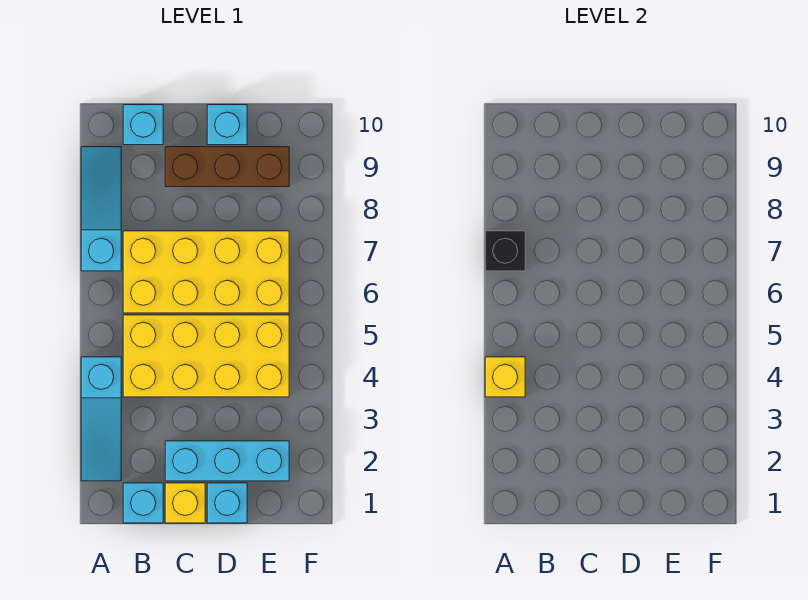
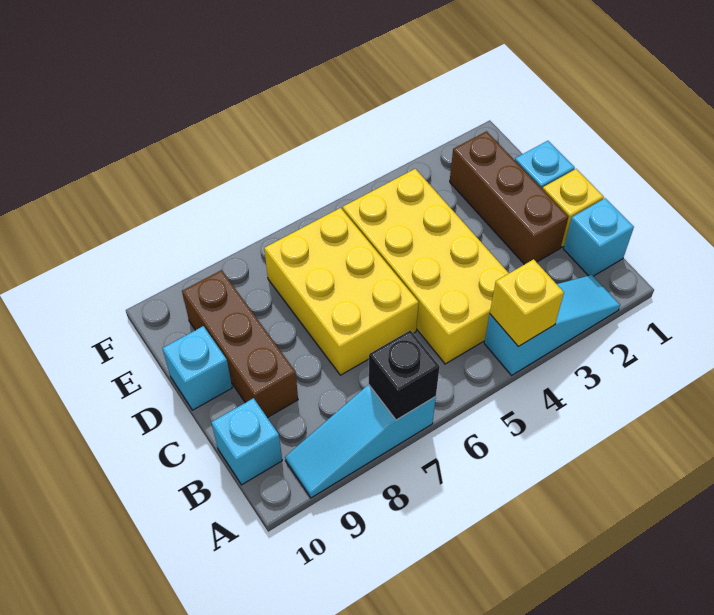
yellow brick B6:E7 level 1 -> yellow brick C6:E7 level 1
cyan brick C2:E2 level 1 -> brown brick C2:E2 level 1

